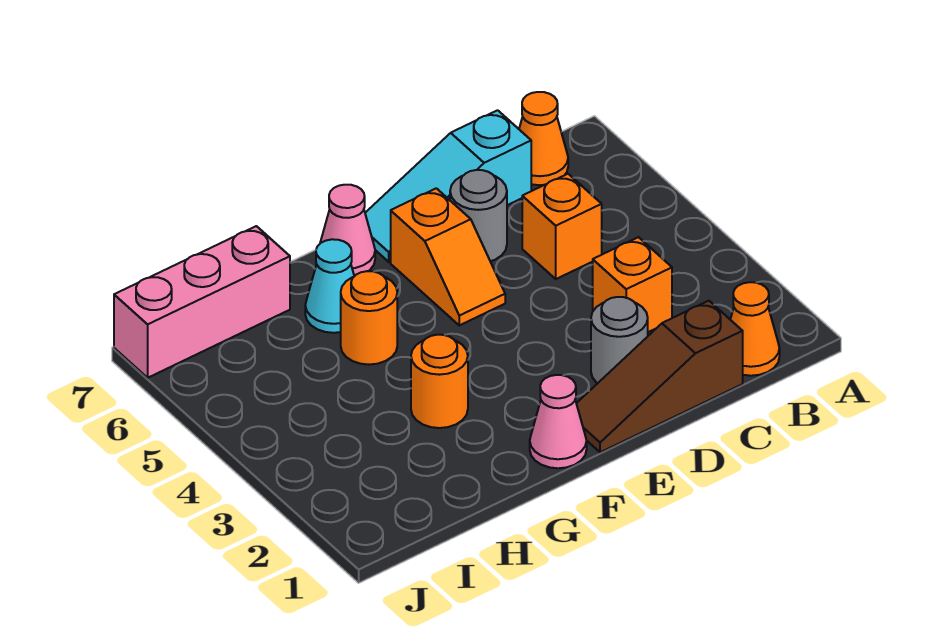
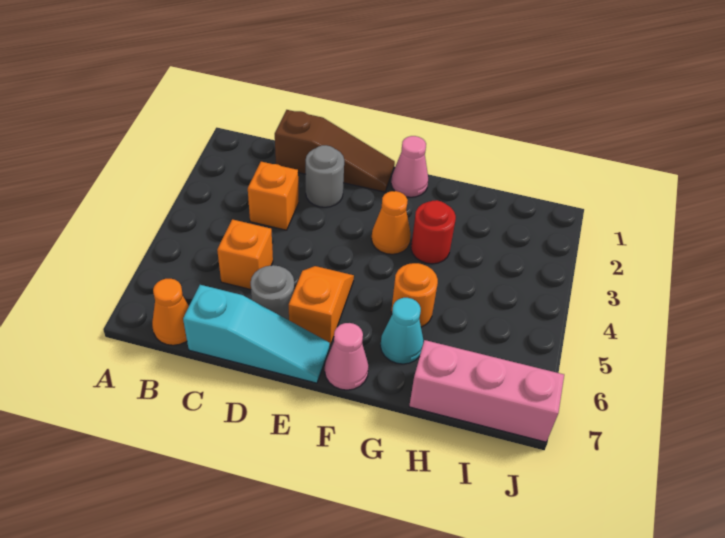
orange cone B1 level 1 -> orange cone F3 level 1
orange round brick G3 level 1 -> red round brick G3 level 1

